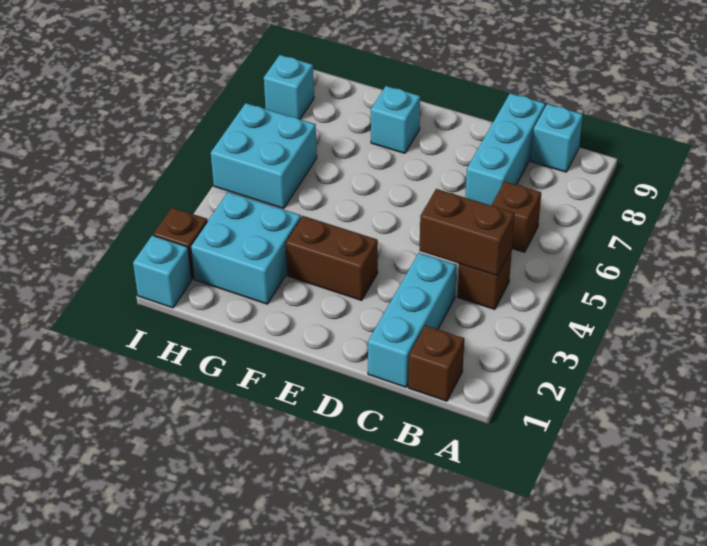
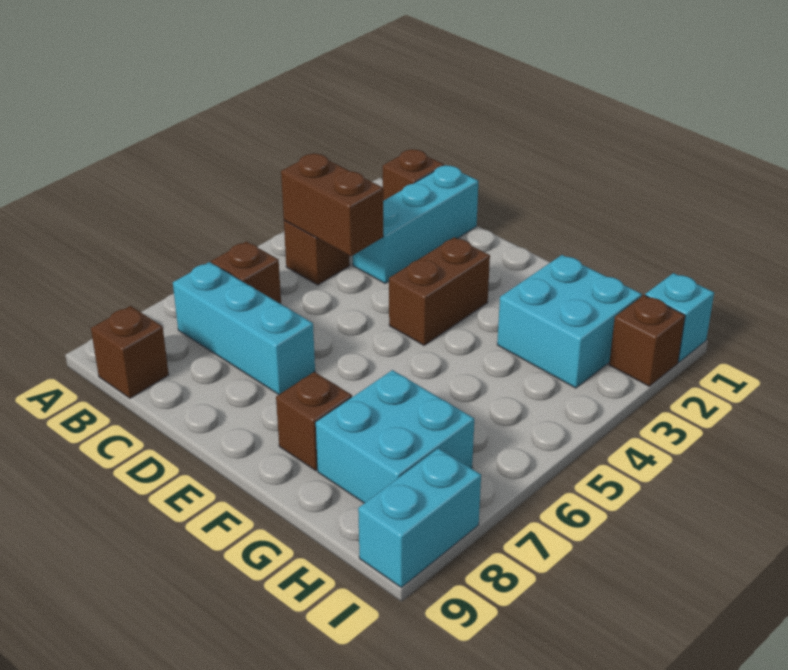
cyan brick B9 level 1 -> brown brick B9 level 1
cyan brick C7:C9 level 1 -> cyan brick B7:D7 level 1
brown brick E3:F3 level 1 -> brown brick E3:E4 level 1
cyan brick F8 level 1 -> brown brick F8 level 1
cyan brick H5:I6 level 1 -> cyan brick G7:H8 level 1
cyan brick I8 level 1 -> cyan brick I8:I9 level 1

